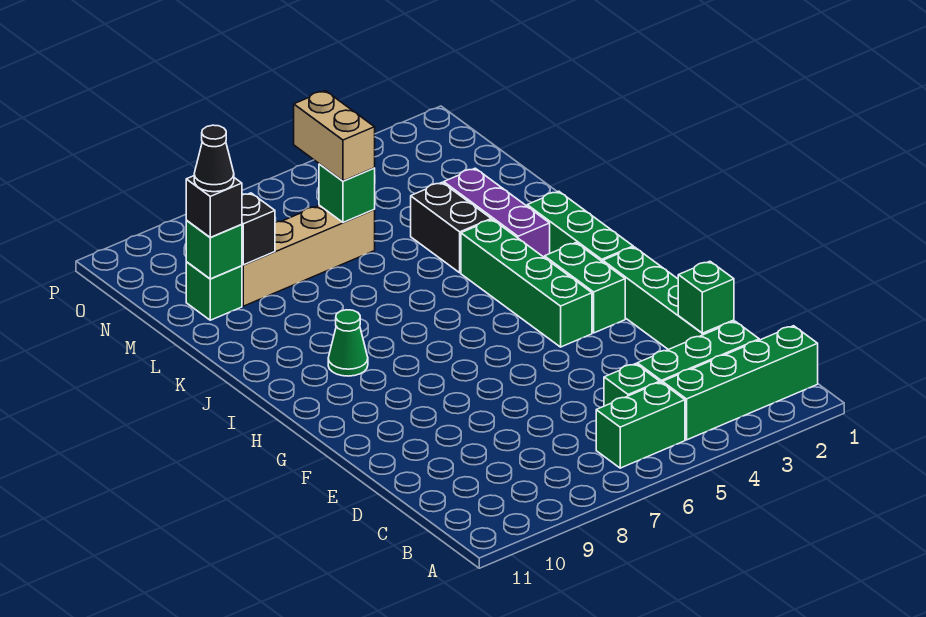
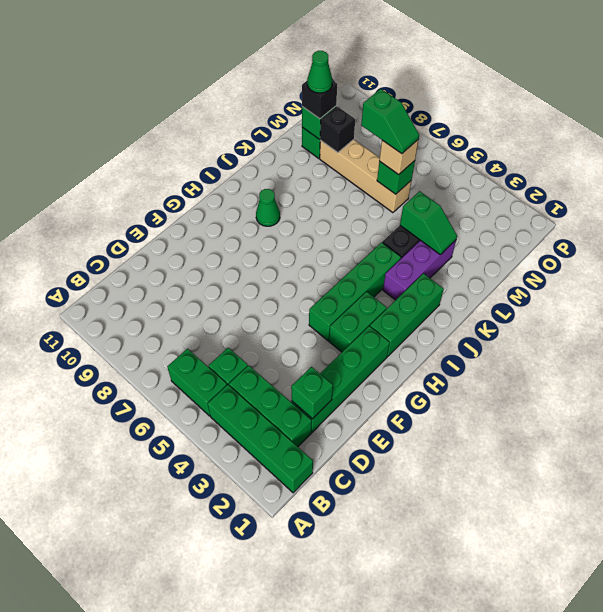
none -> green slope L3:L4 level 2 top 4
tan brick M6:N6 level 3 -> tan brick M6 level 3
none -> green slope M6:M7 level 4 top 7
black cone M10 level 4 -> green cone M10 level 4

